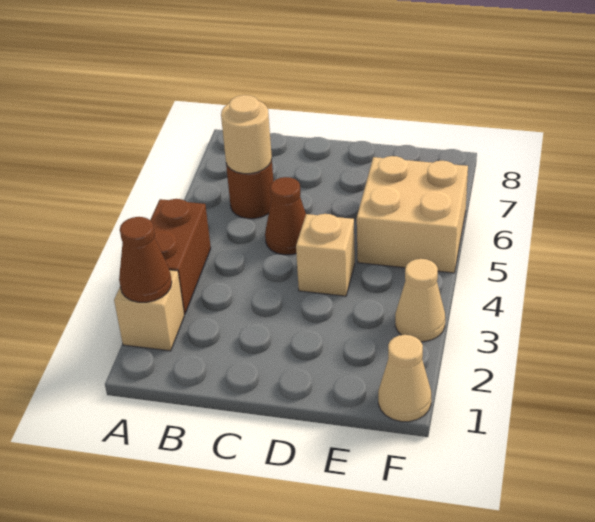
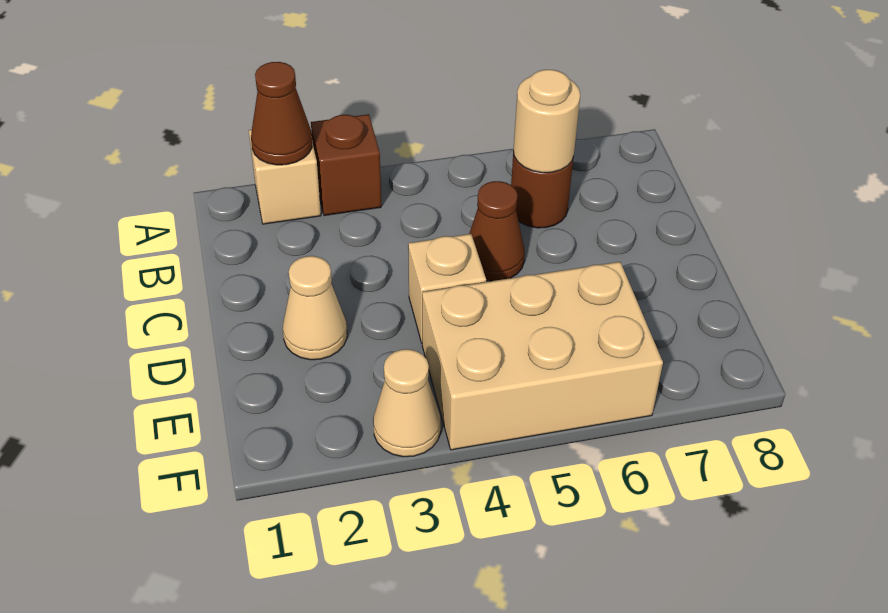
brown brick A3:A4 level 1 -> brown brick A3 level 1
tan brick E5:F6 level 1 -> tan brick E4:F6 level 1
tan cone F1 level 1 -> tan cone D2 level 1

